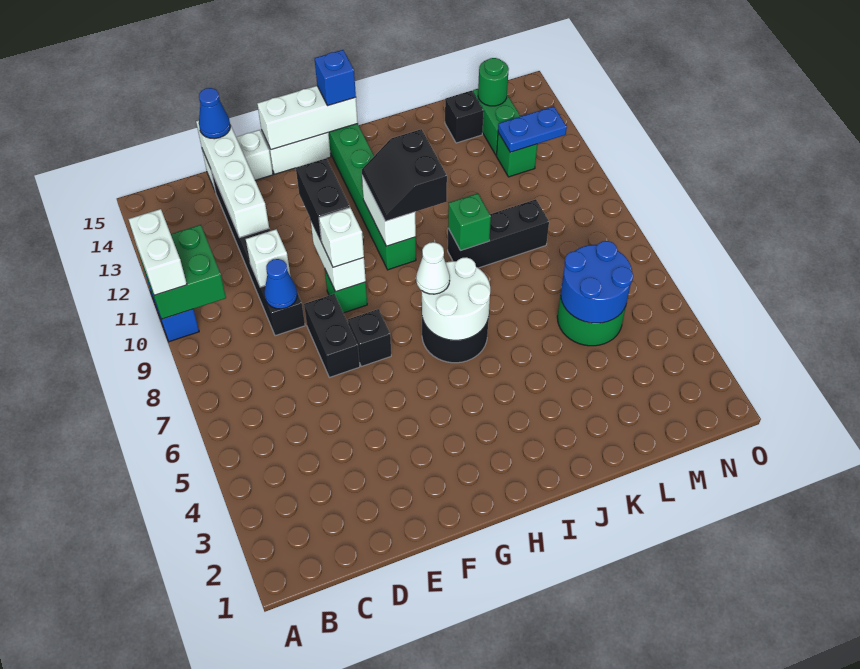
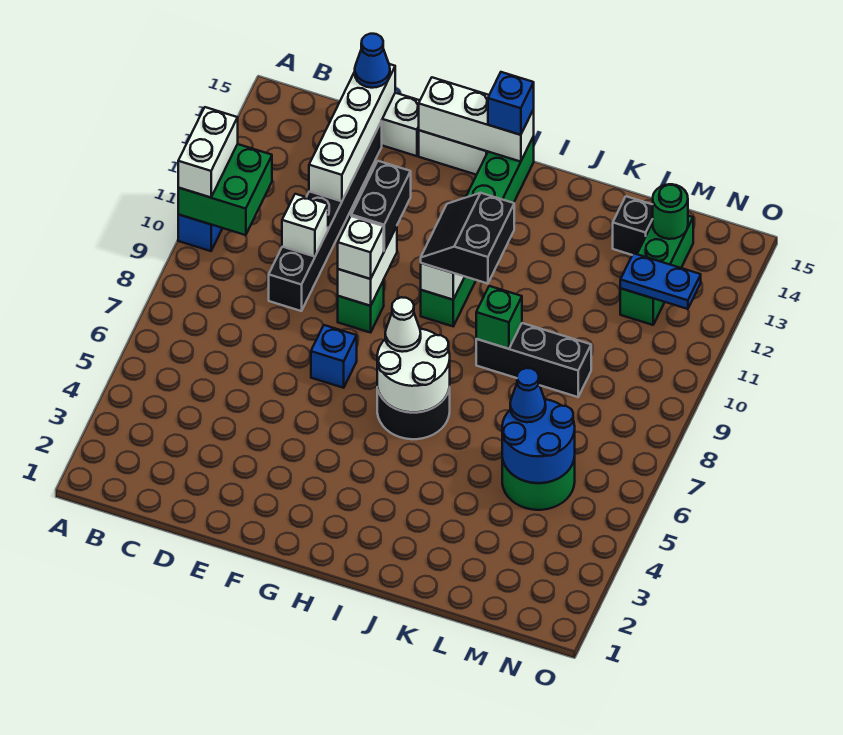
blue cone D9 level 2 -> blue cone L6 level 3
black brick E7:E8 level 1 -> none
black brick F7 level 1 -> blue brick F7 level 1

